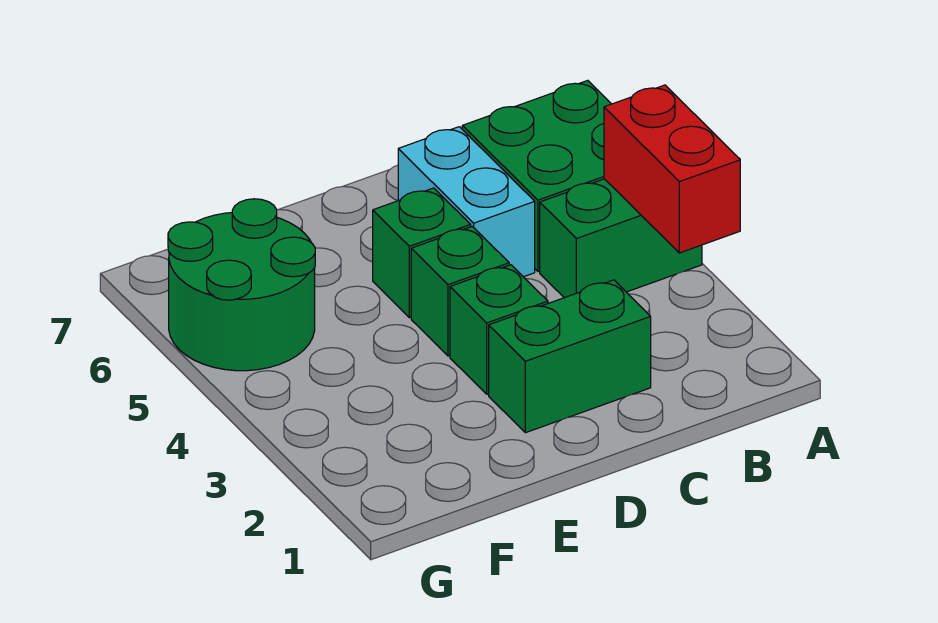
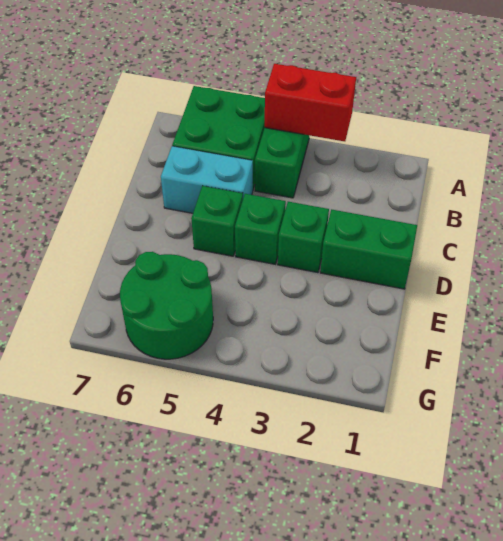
green brick C2:D2 level 1 -> green brick D1:D2 level 1

